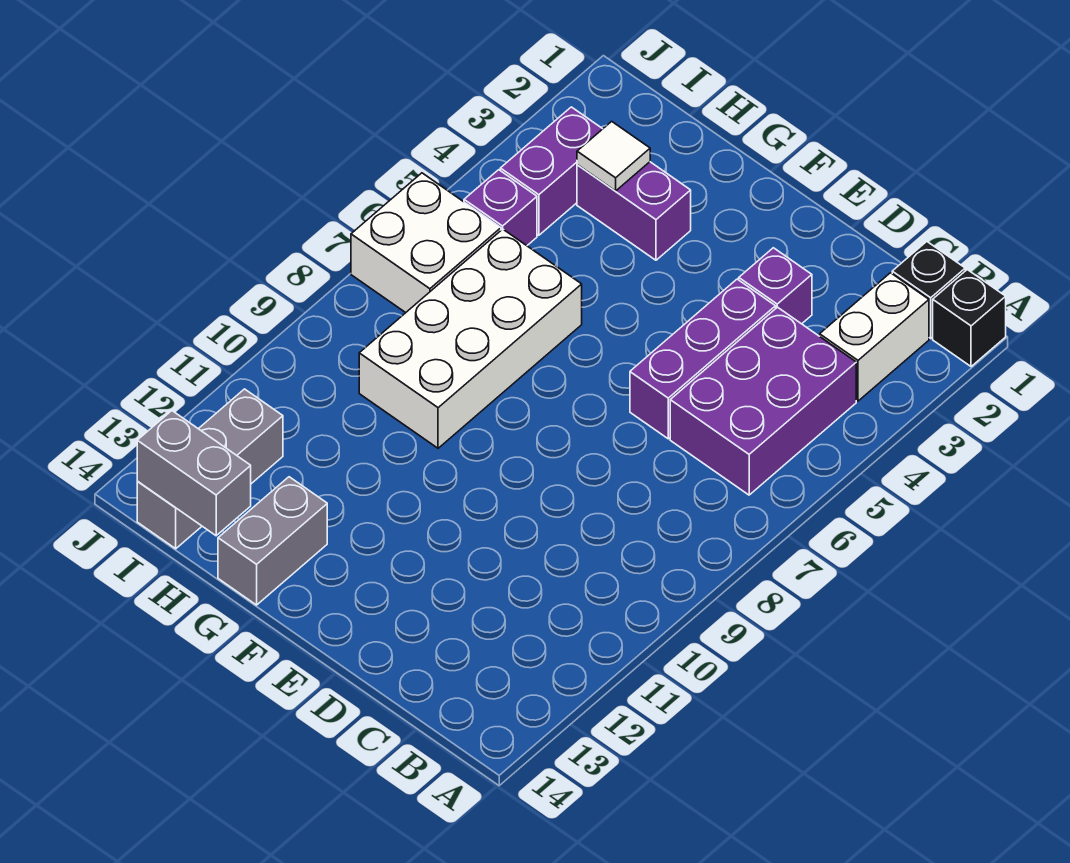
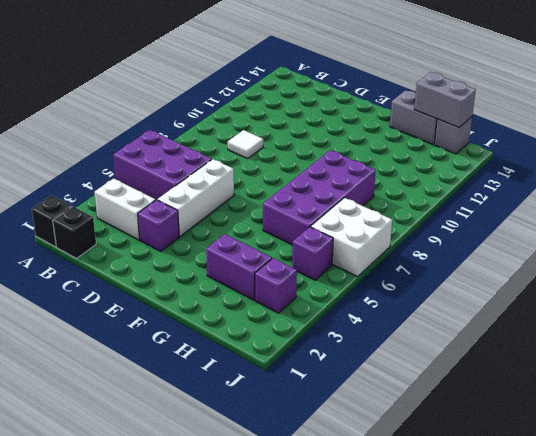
white brick B2:B3 level 1 -> white brick B3:C3 level 1
purple brick B4:C6 level 1 -> purple brick A5:C6 level 1
purple brick D4:D6 level 1 -> white brick D4:D6 level 1
white brick G6:H9 level 1 -> purple brick G6:H9 level 1
grey brick G13:G14 level 1 -> grey brick G14:H14 level 1
white tile H3 level 2 -> white tile C9 level 1
purple brick I3:I4 level 1 -> purple brick I3 level 1
grey brick I12:I14 level 1 -> grey brick I14 level 1

